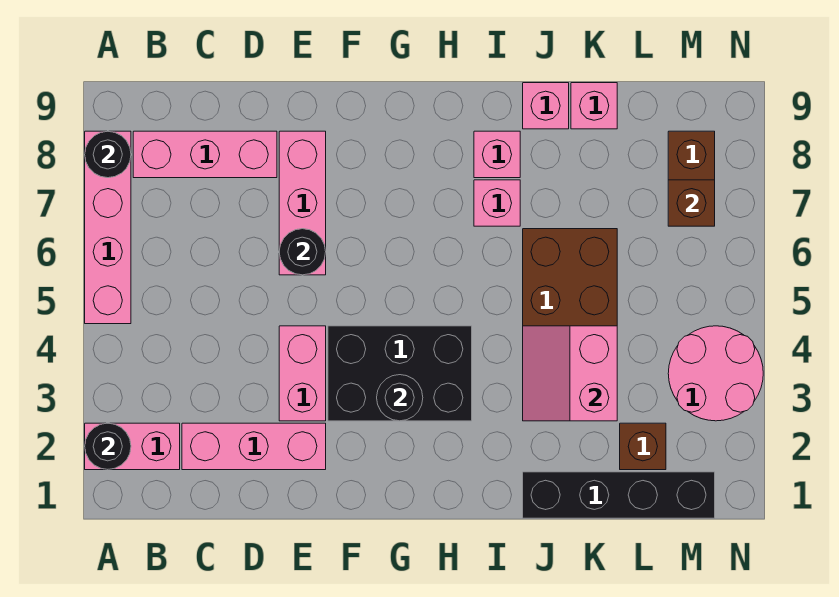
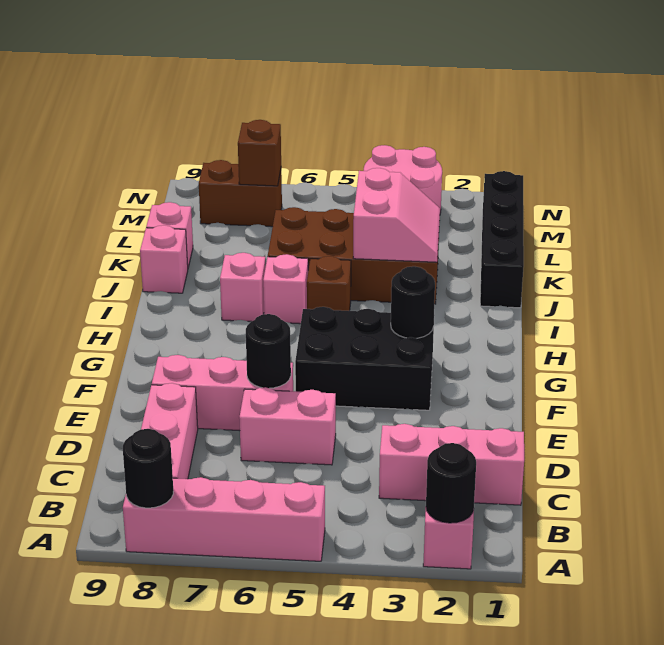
pink brick C2:E2 level 1 -> pink brick C1:C3 level 1
pink brick E3:E4 level 1 -> pink brick D5:D6 level 1
black brick F3:H4 level 1 -> black brick F3:G5 level 1
pink brick I8 level 1 -> pink brick I6 level 1
pink slope J3:K4 level 2 top K -> pink slope J3:K4 level 2 top 4
brown brick L2 level 1 -> brown brick I5 level 1

